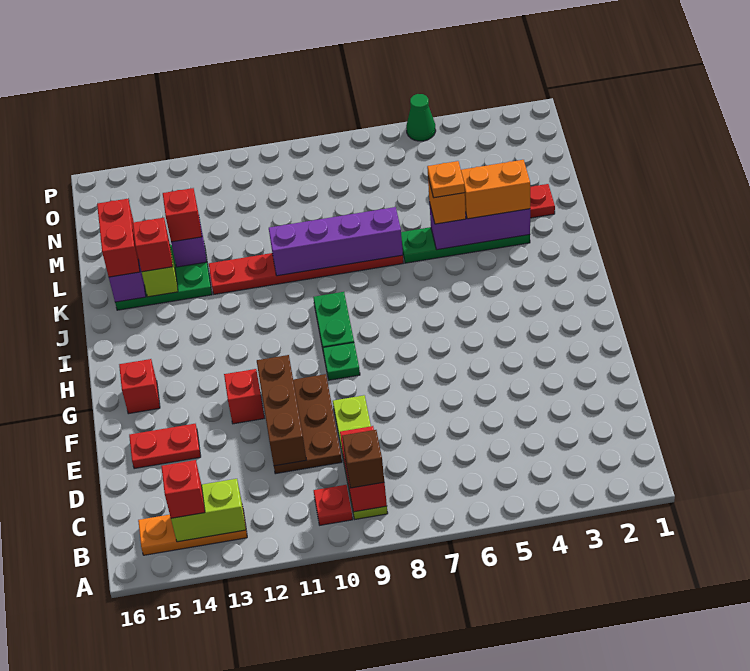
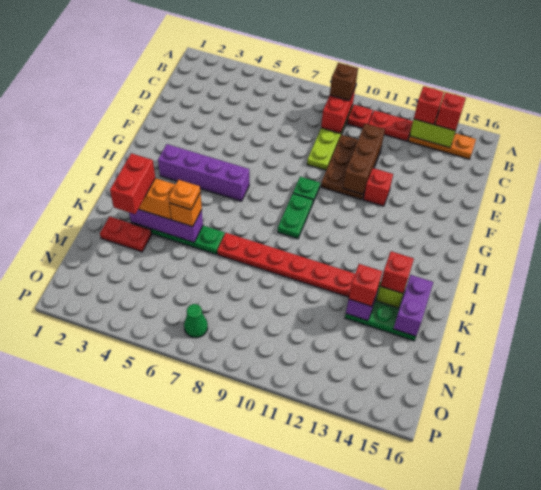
red plate E14:E15 level 1 -> red plate B11:B12 level 1
red brick G15 level 1 -> red brick B13 level 3
purple brick K7:K10 level 2 -> purple brick H3:H6 level 1
red brick K15:L15 level 3 -> red brick K3:L3 level 4
green cone P5 level 1 -> green cone O7 level 1

